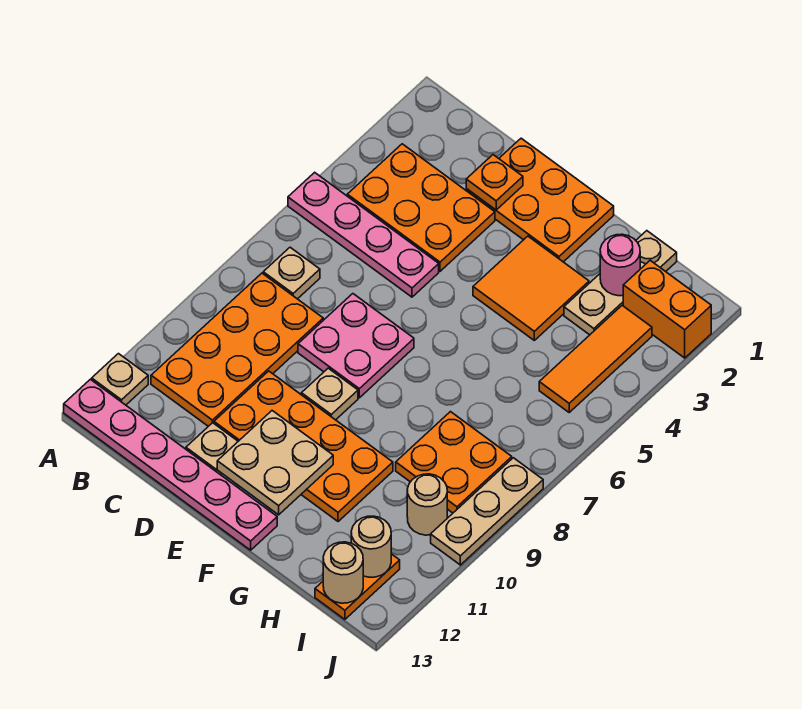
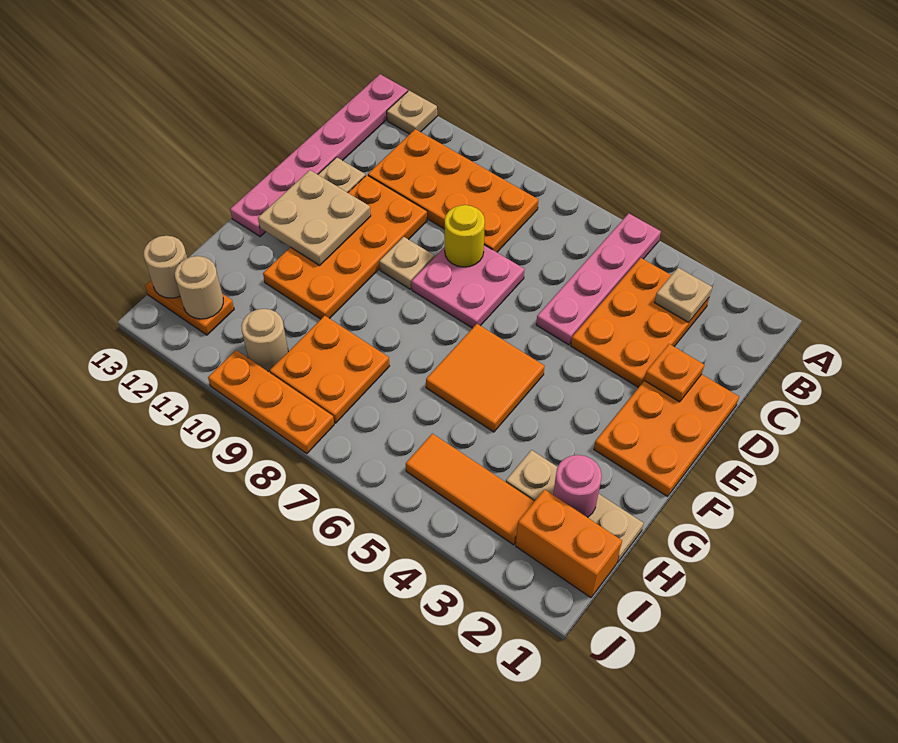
tan plate B7 level 1 -> tan plate B3 level 2
none -> yellow round brick D8 level 2
orange tile F3:G4 level 1 -> orange tile F5:G6 level 1
orange brick I2:J2 level 1 -> orange brick I1:I2 level 1
tan plate J8:J10 level 1 -> orange plate J8:J10 level 1

